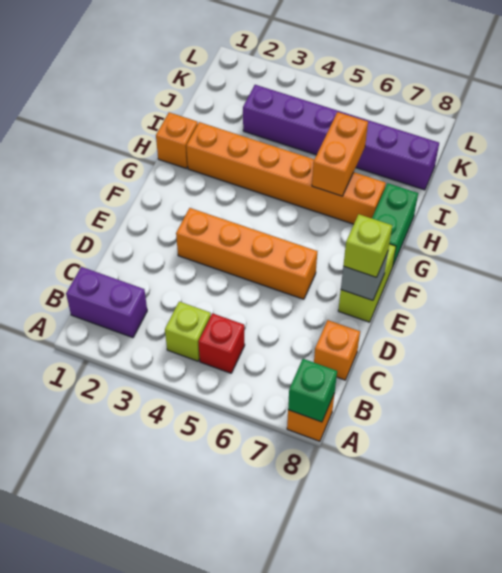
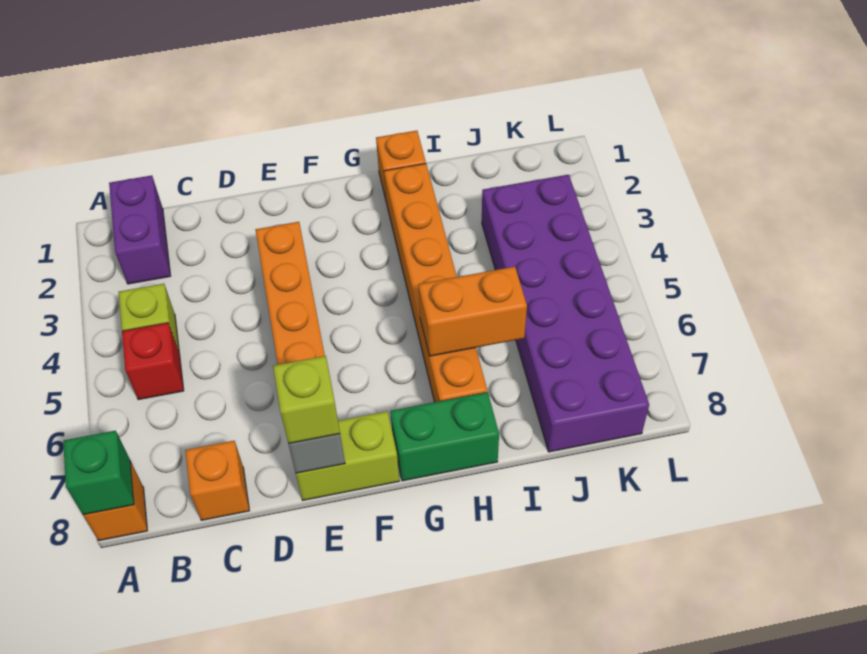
purple brick J3:J8 level 1 -> purple brick J3:K8 level 1

